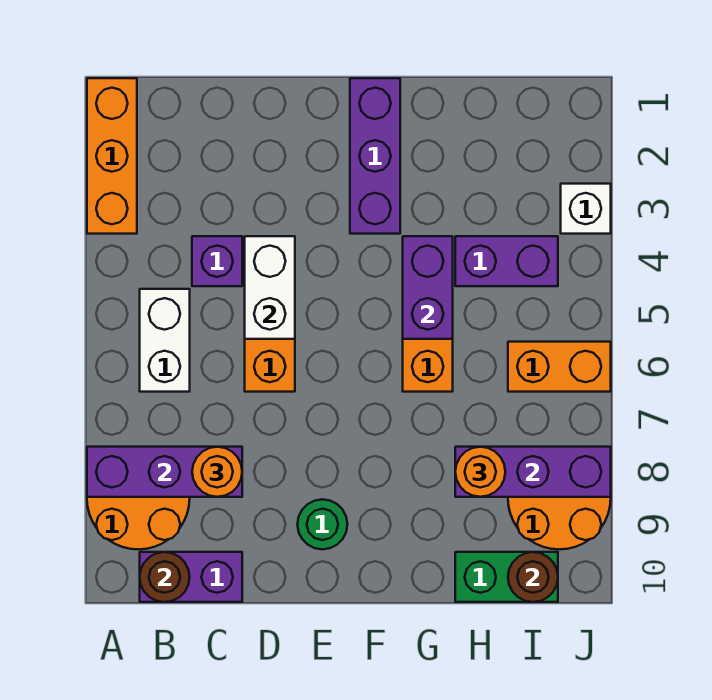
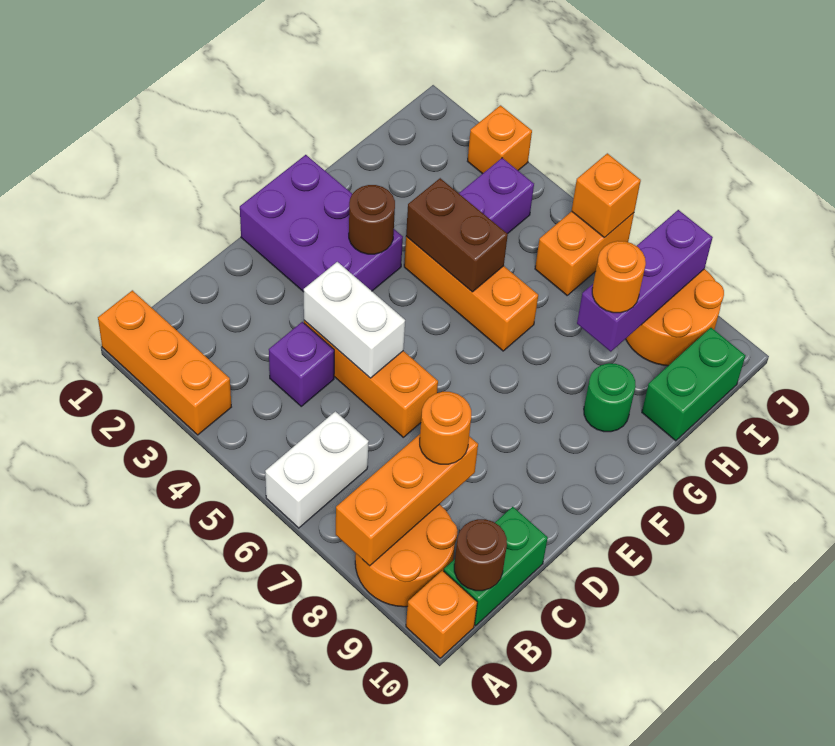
purple brick A8:C8 level 2 -> orange brick A8:C8 level 2
none -> orange brick A10 level 1
white brick B5:B6 level 1 -> white brick A6:B6 level 1
purple brick B10:C10 level 1 -> green brick B10:C10 level 1
green round brick E9 level 1 -> green round brick G9 level 1
purple brick F1:F3 level 1 -> purple brick E1:F3 level 1
purple brick G4:G5 level 2 -> brown brick G4:G5 level 2
brown round brick I10 level 2 -> brown round brick F3 level 2
white brick J3 level 1 -> orange brick J3 level 1
none -> orange brick J6 level 2

